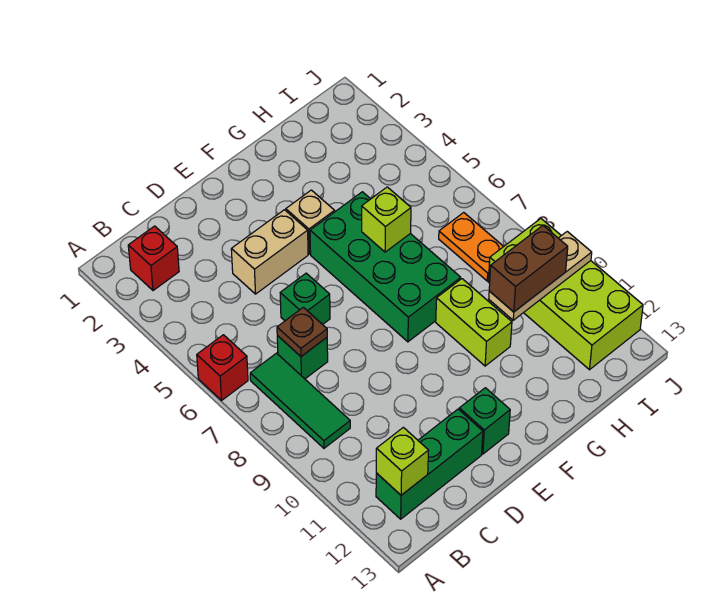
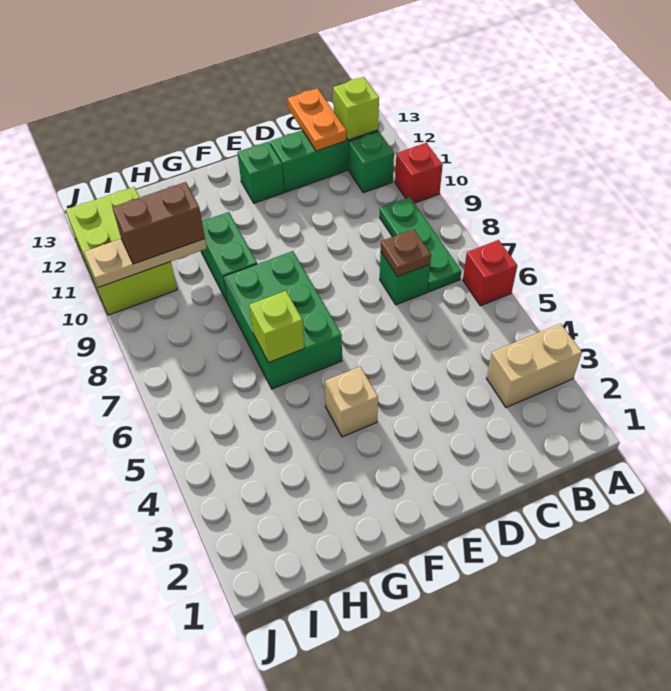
red brick B2 level 1 -> red brick A10 level 1
green tile B7:B9 level 1 -> green plate B7:B9 level 1
tan brick D4:E4 level 1 -> tan brick A3:B3 level 1
green brick D6 level 1 -> green brick B11 level 1
green brick F5:G8 level 1 -> green brick F6:G8 level 1
lime brick G9:G10 level 1 -> green brick G9:G10 level 1
orange plate I7:I8 level 1 -> orange plate C12:C13 level 2
lime brick I9:J12 level 1 -> lime brick I10:J12 level 1

